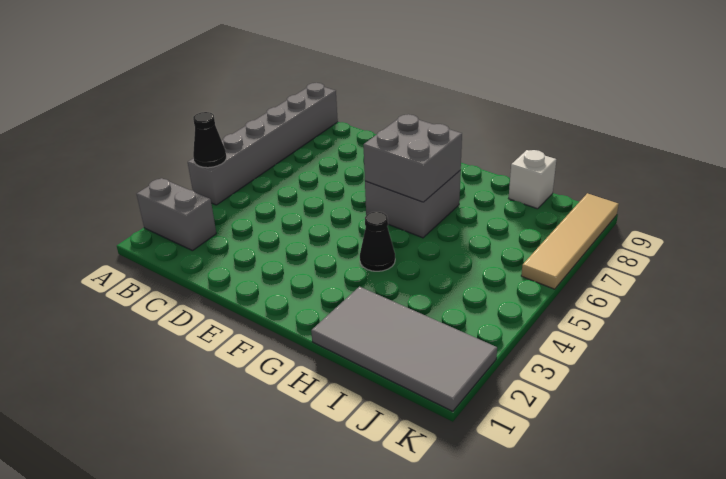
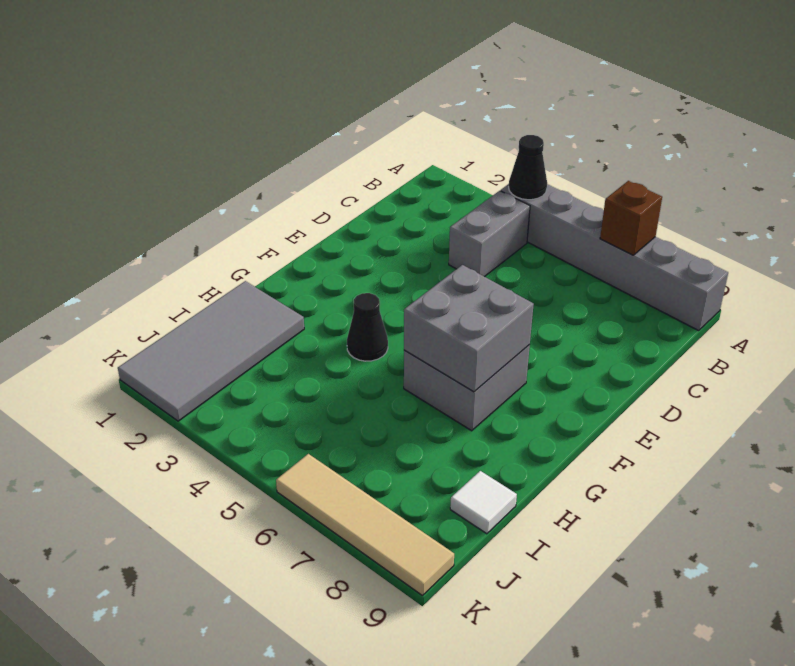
grey brick A2:B2 level 1 -> grey brick B4:C4 level 1
none -> brown brick A7 level 2
white brick I9 level 1 -> white tile I9 level 1

